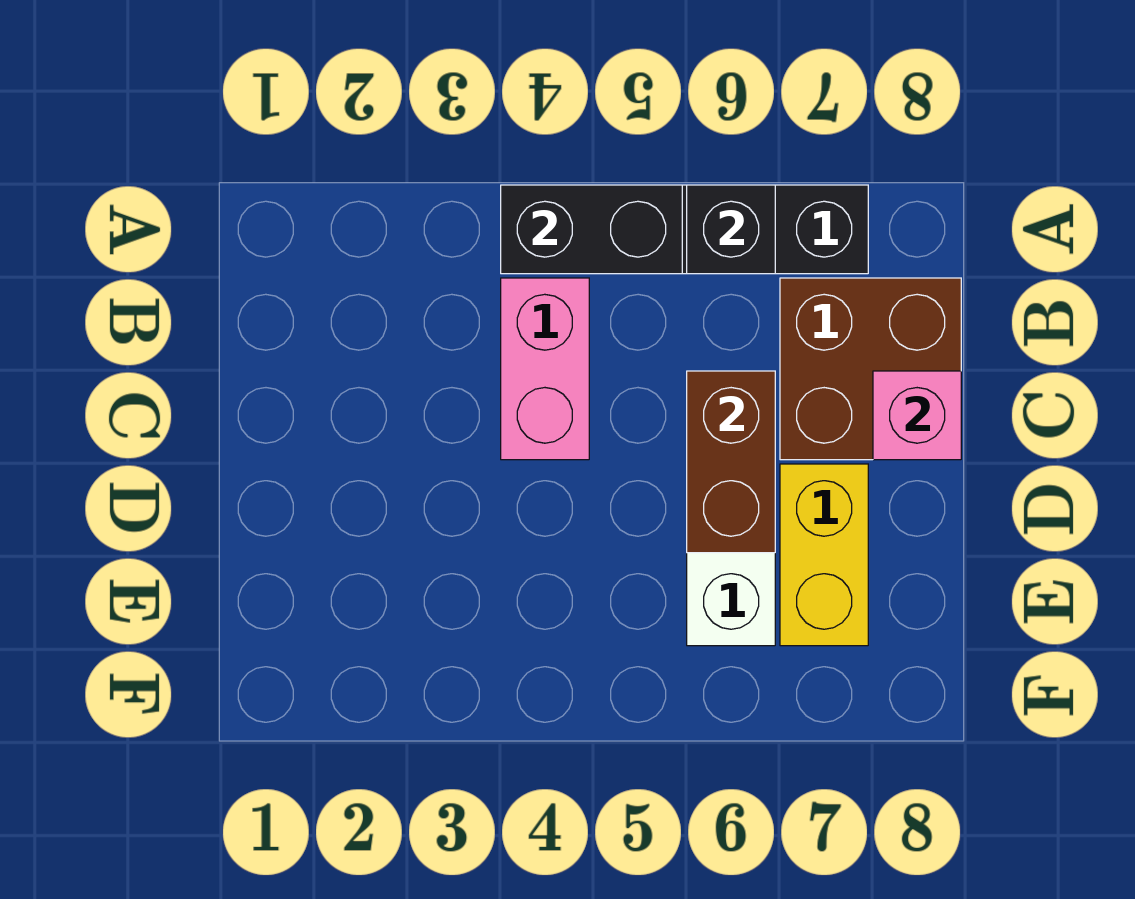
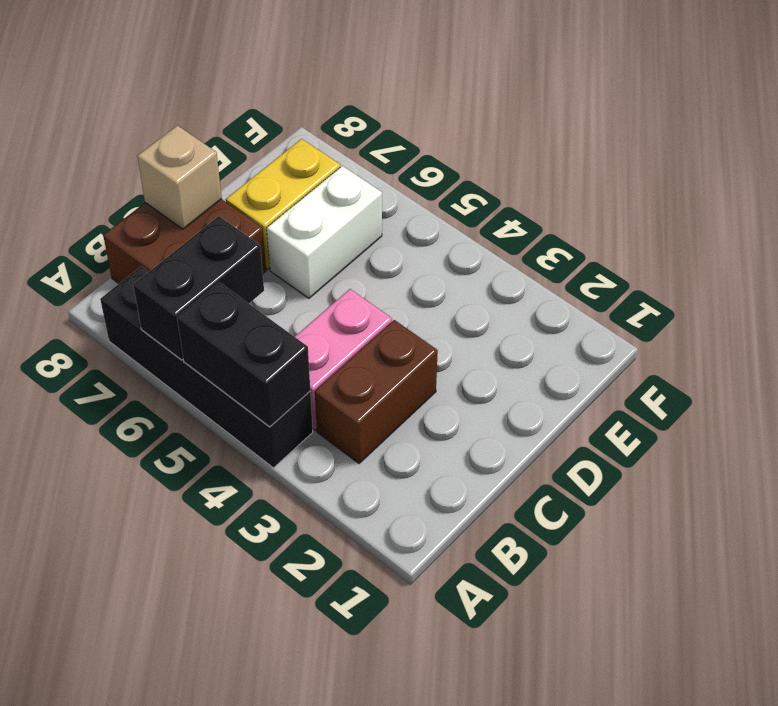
black brick A6 level 2 -> black brick A6:B6 level 2
brown brick C6:D6 level 2 -> brown brick B3:C3 level 1
pink brick C8 level 2 -> tan brick C8 level 2

